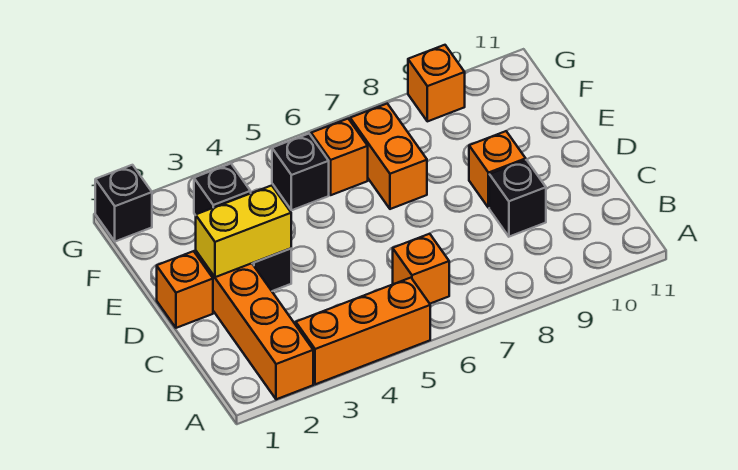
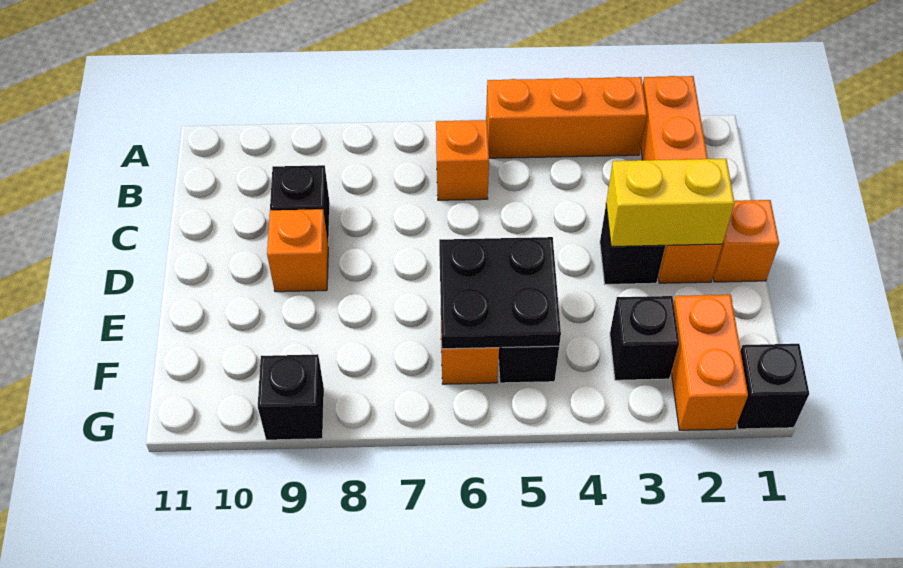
none -> black plate E5:F6 level 2
orange brick E7:F7 level 1 -> orange brick F2:G2 level 1
orange brick G9 level 1 -> black brick G9 level 1

